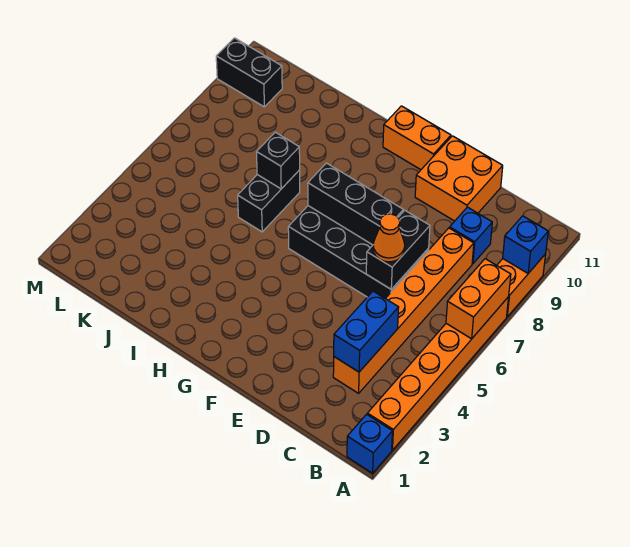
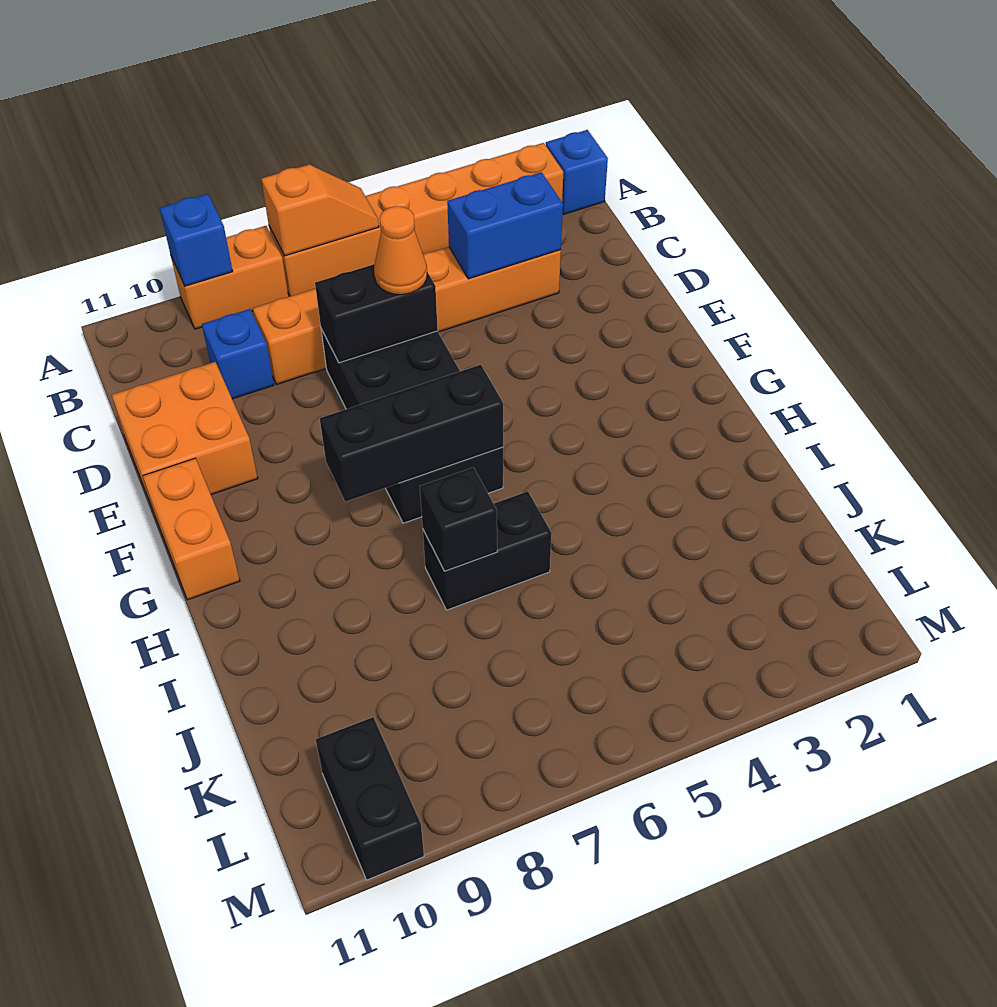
orange brick A6:A7 level 2 -> orange slope A6:A7 level 2 top 7
black brick E7:G7 level 2 -> black brick G6:G8 level 2

